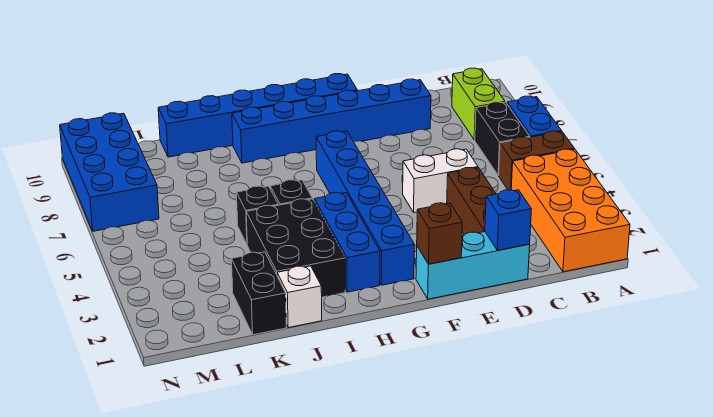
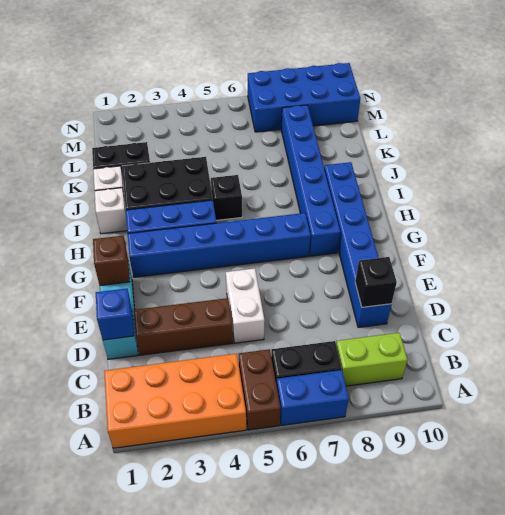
blue brick F10:K10 level 1 -> blue brick G8:L8 level 1
none -> white brick I1 level 1
black brick J5 level 1 -> black brick D9 level 2

